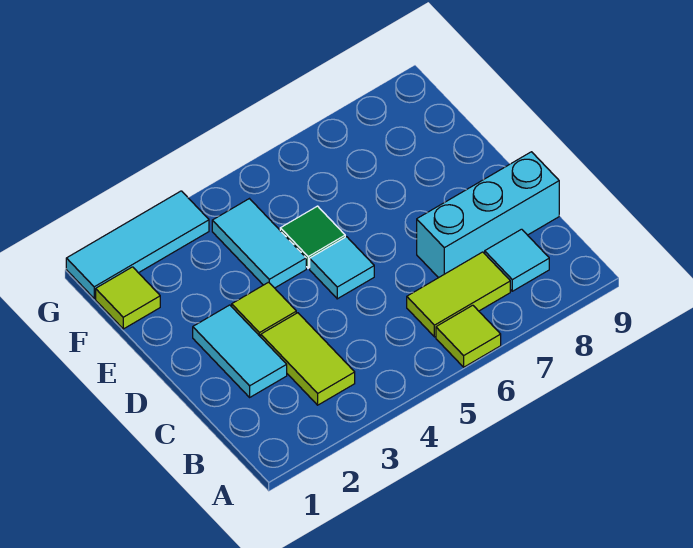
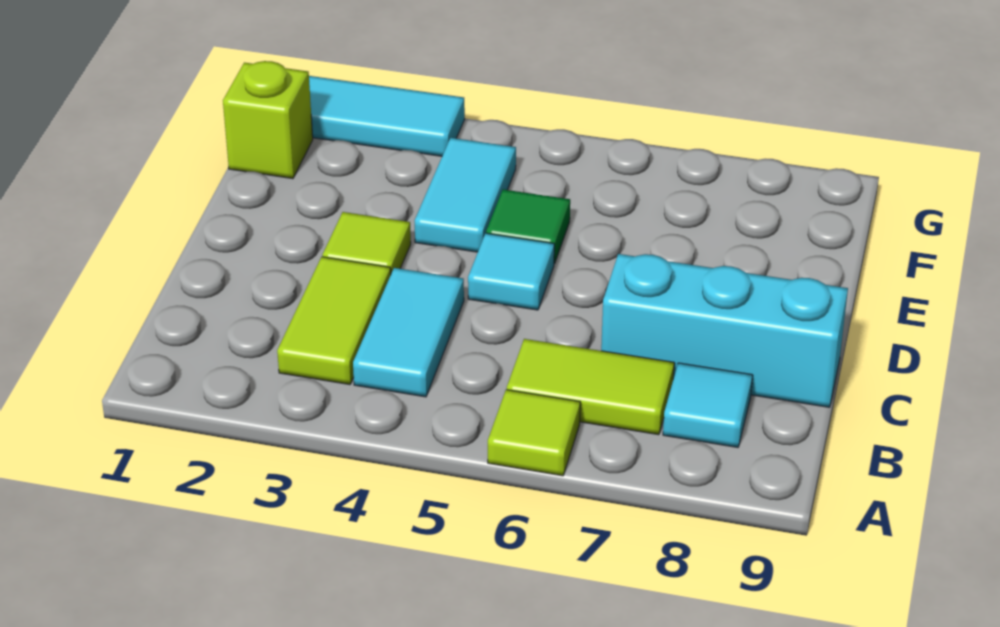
cyan tile C2:D2 level 1 -> cyan tile B4:C4 level 1
lime tile F1 level 1 -> lime brick F1 level 1

